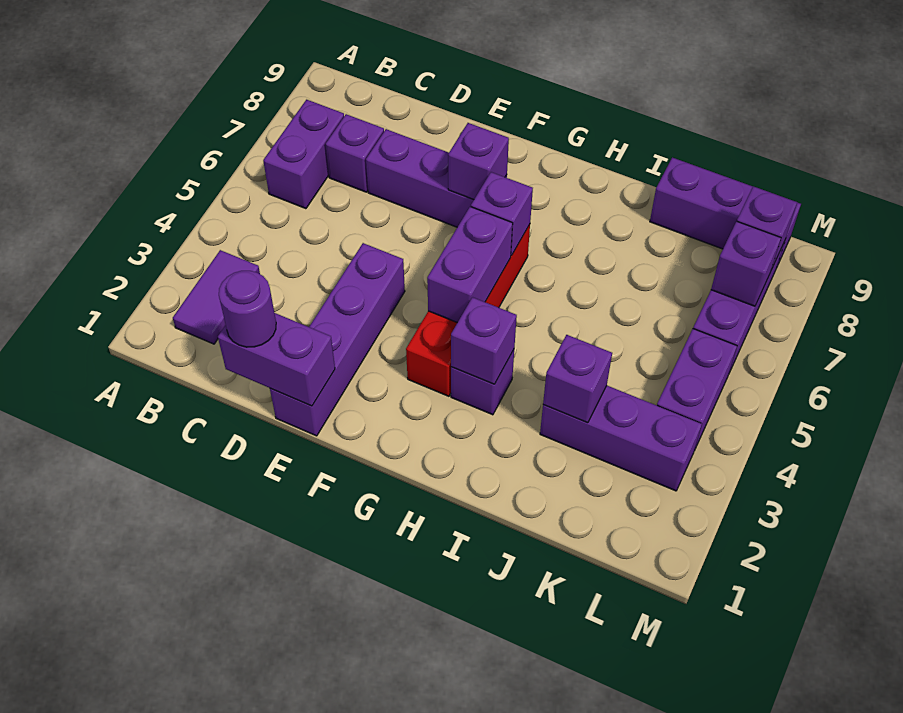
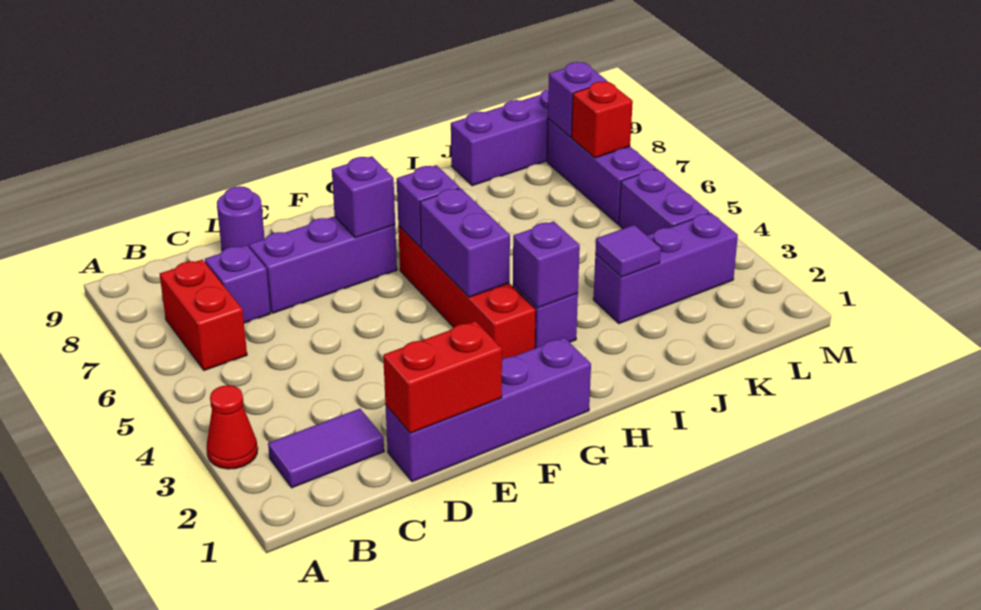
none -> red cone A3 level 1
purple tile B2:B3 level 1 -> purple tile B2:C2 level 1
purple brick B6:B7 level 1 -> red brick B6:B7 level 1
purple brick D1:E1 level 2 -> red brick D1:E1 level 2
purple round brick D1 level 3 -> purple round brick D9 level 1
purple brick E1:E4 level 1 -> purple brick D1:G1 level 1
purple brick J3 level 2 -> purple tile J3 level 2
purple brick L7 level 2 -> red brick L7 level 2

